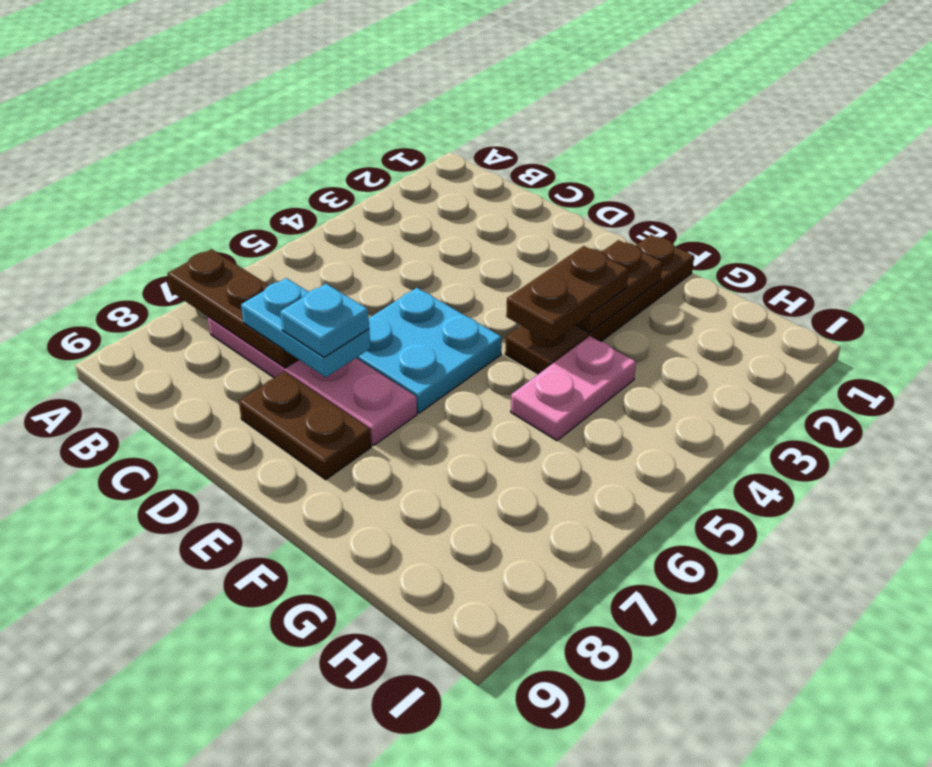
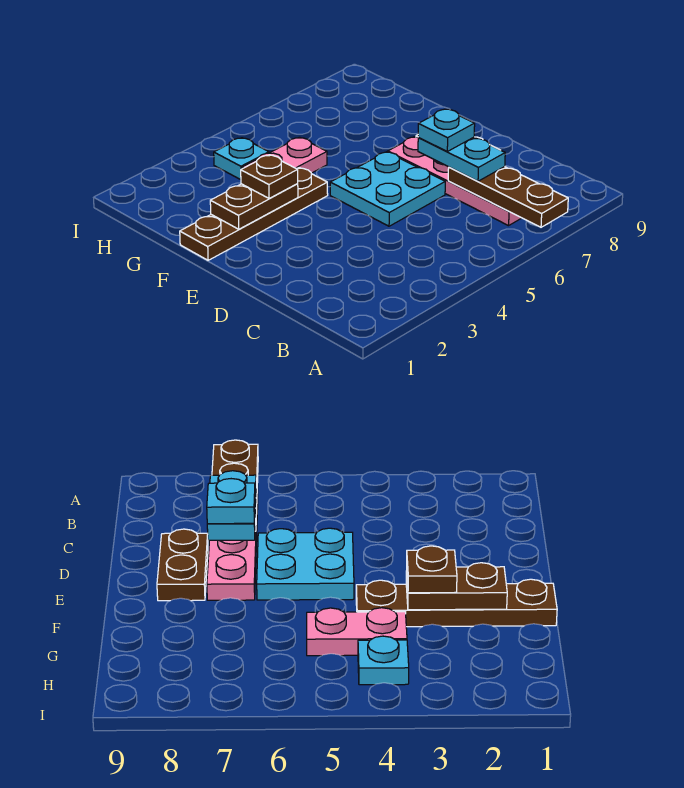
brown plate F3:F4 level 3 -> brown plate F3 level 3
none -> cyan plate H4 level 1

